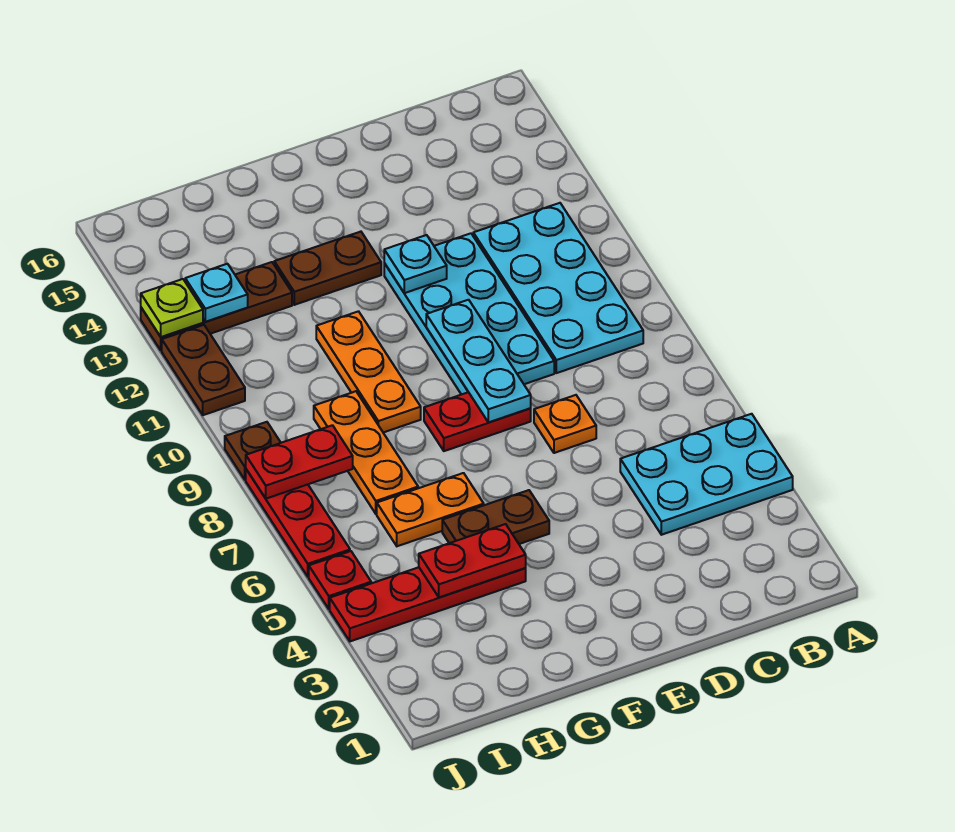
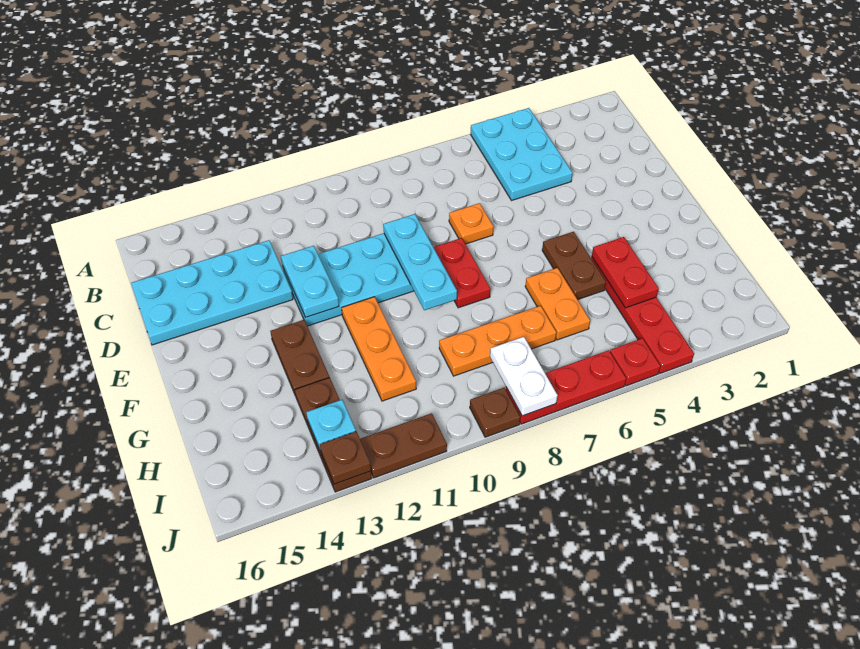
cyan plate B9:C12 level 1 -> cyan plate C13:D16 level 1
cyan plate E8:E10 level 2 -> cyan plate D9:F9 level 2
cyan plate E12 level 2 -> cyan plate D12:E12 level 2
orange plate G9:G11 level 1 -> orange plate F11:H11 level 1
red plate I8:J8 level 2 -> white plate I8:J8 level 2
lime plate J13 level 2 -> brown plate J13 level 2

